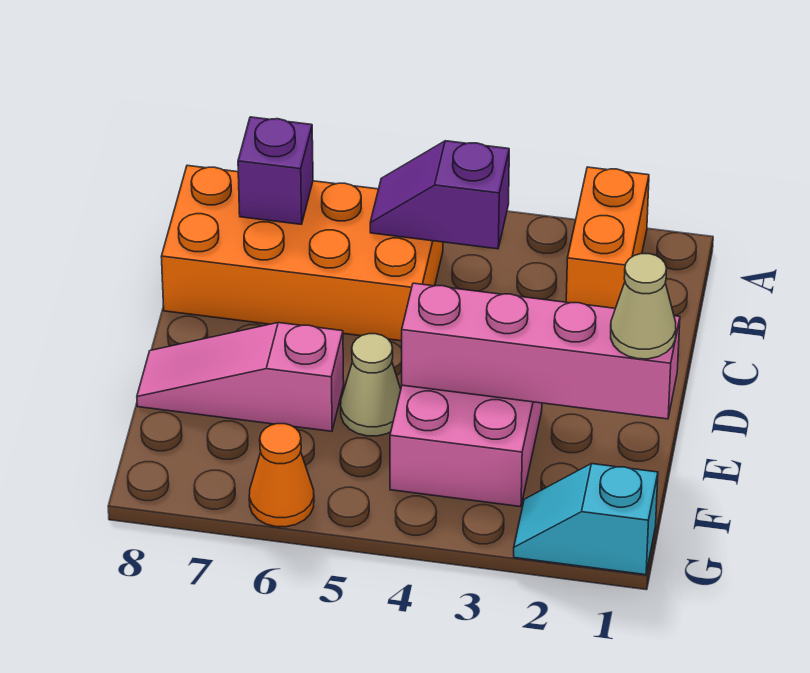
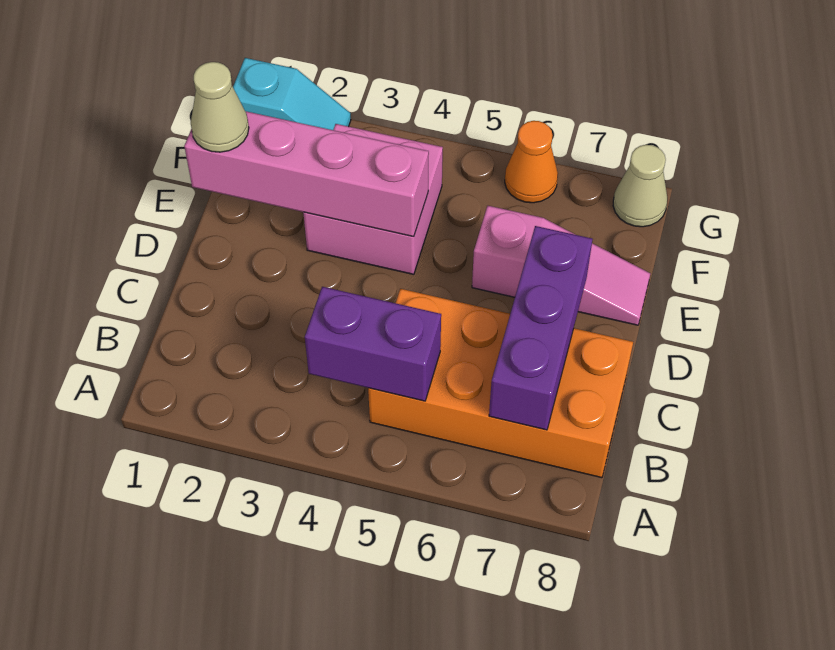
orange brick A2:B2 level 1 -> none
purple slope B4:B5 level 2 top 4 -> purple brick B4:B5 level 2
purple brick B7 level 2 -> purple brick B7:D7 level 2
tan cone E5 level 1 -> tan cone G8 level 1

